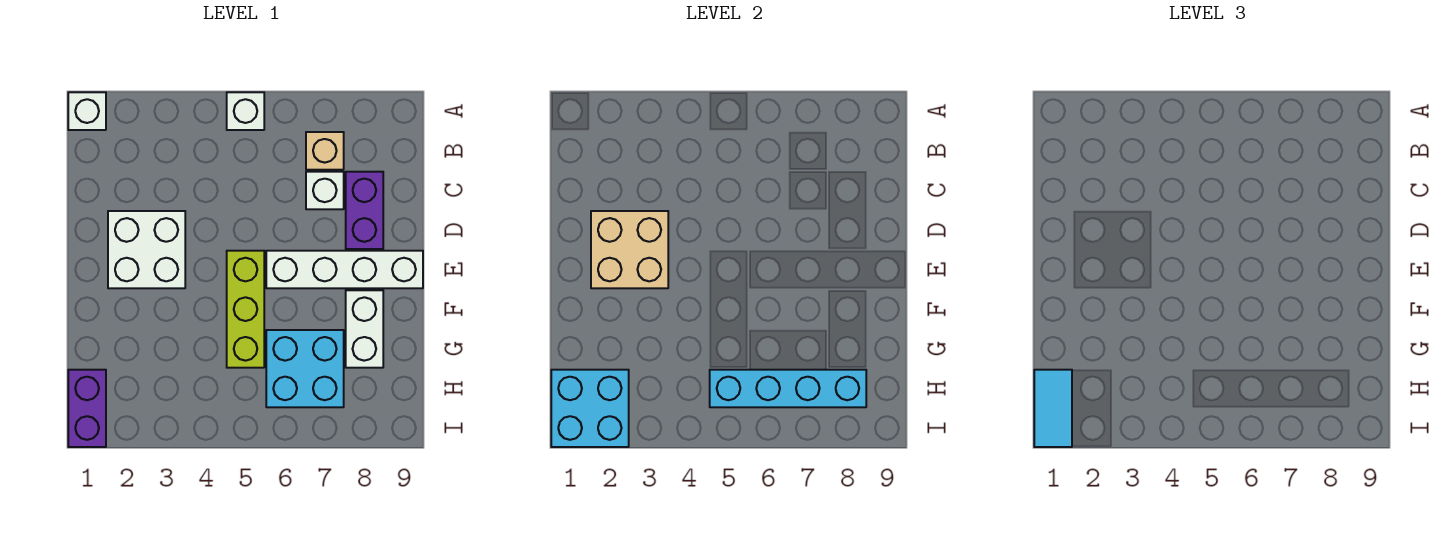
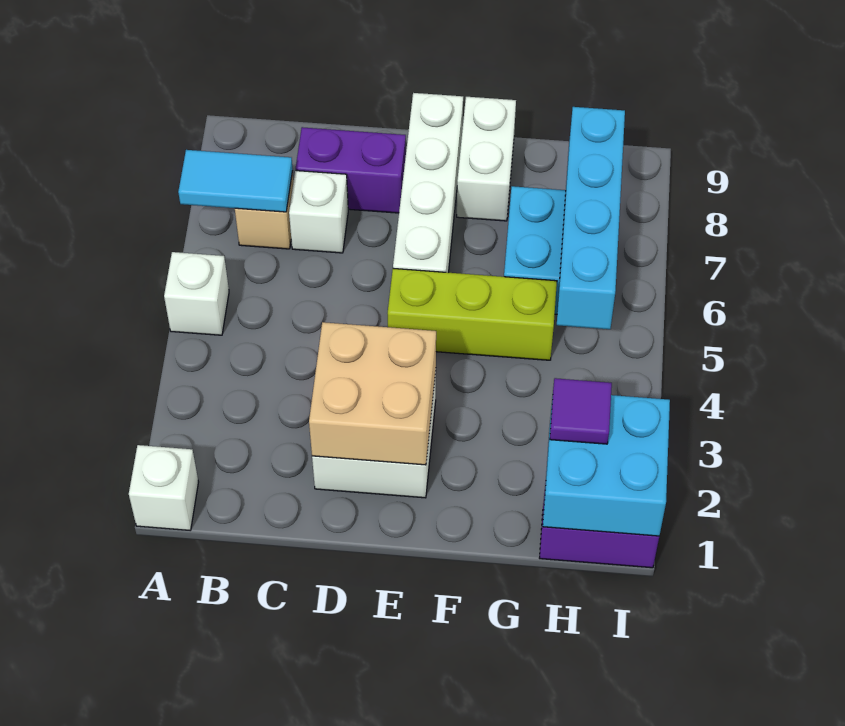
white brick F8:G8 level 1 -> white brick F8:F9 level 1
cyan tile H1:I1 level 3 -> cyan tile A7:B7 level 2
none -> purple tile H2 level 3

